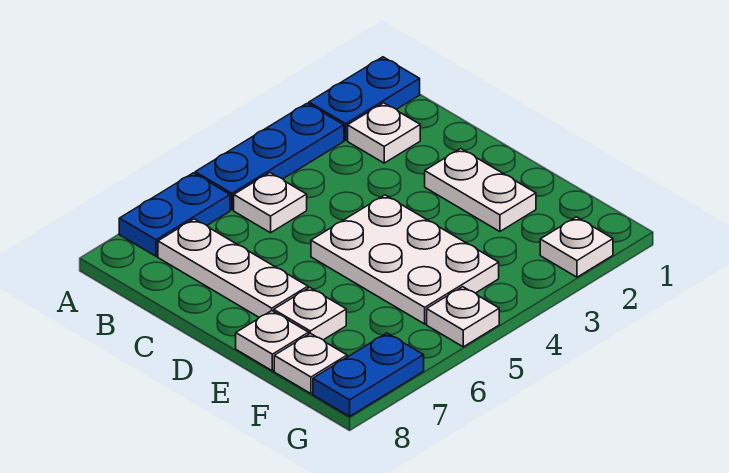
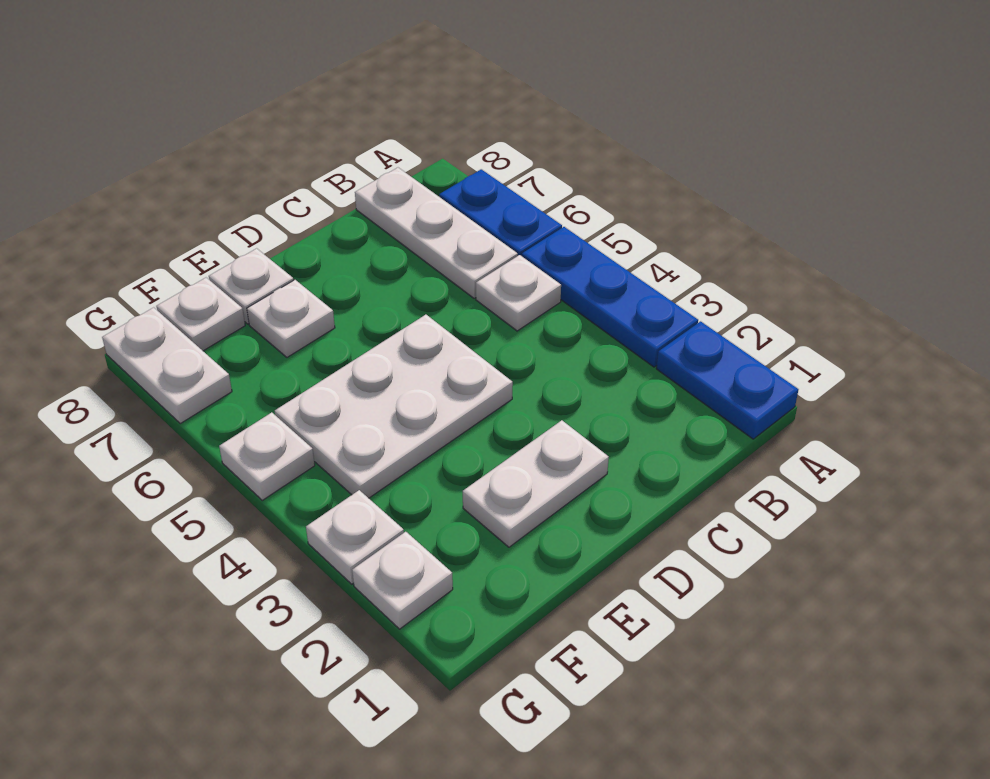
white plate B2 level 1 -> white plate G3 level 1
white plate B7:D7 level 1 -> white plate B6:B8 level 1
blue plate G7:G8 level 1 -> white plate G7:G8 level 1

